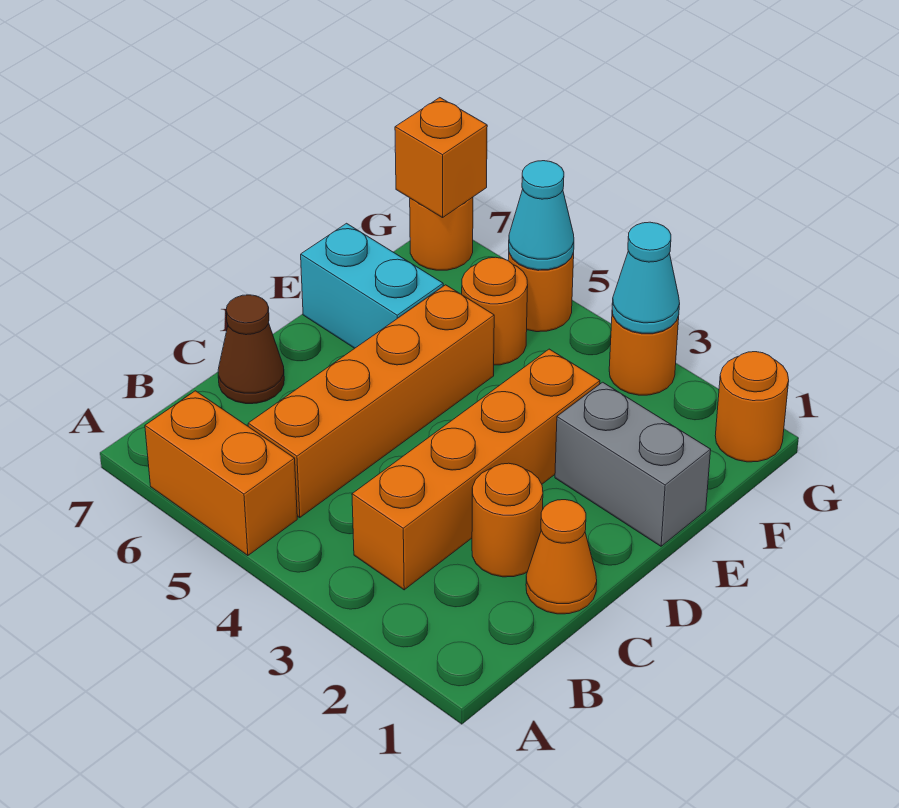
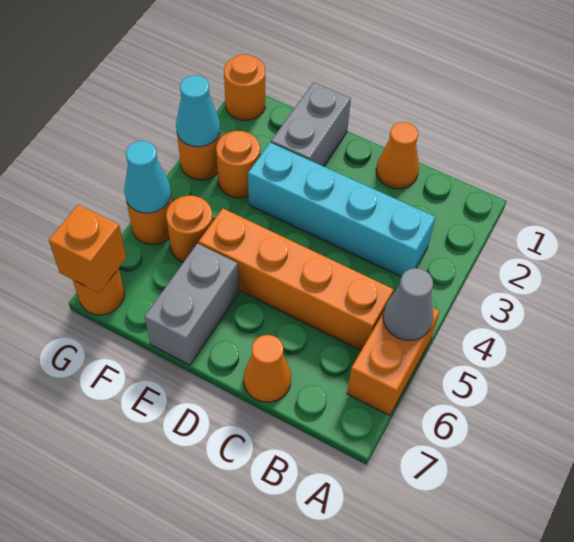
none -> grey cone A5 level 2
orange brick B3:E3 level 1 -> cyan brick B3:E3 level 1
orange round brick C2 level 1 -> orange round brick F3 level 1
brown cone C7 level 1 -> orange cone C7 level 1
cyan brick E6:E7 level 1 -> grey brick E6:E7 level 1

